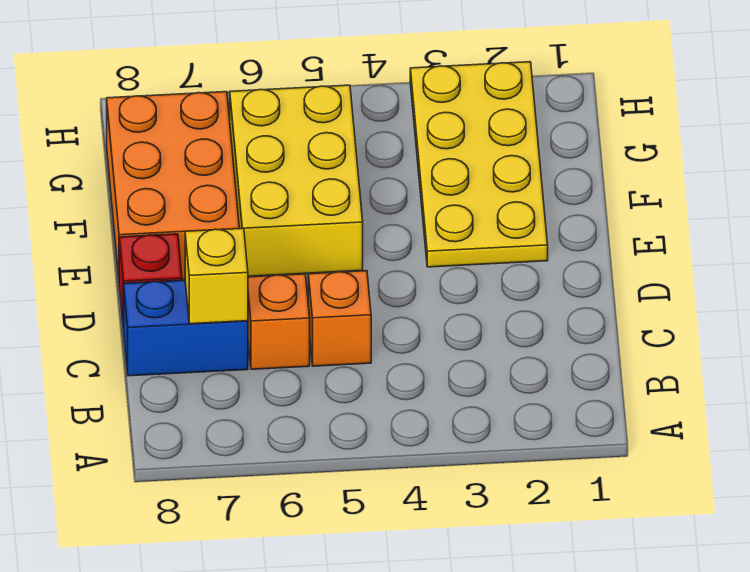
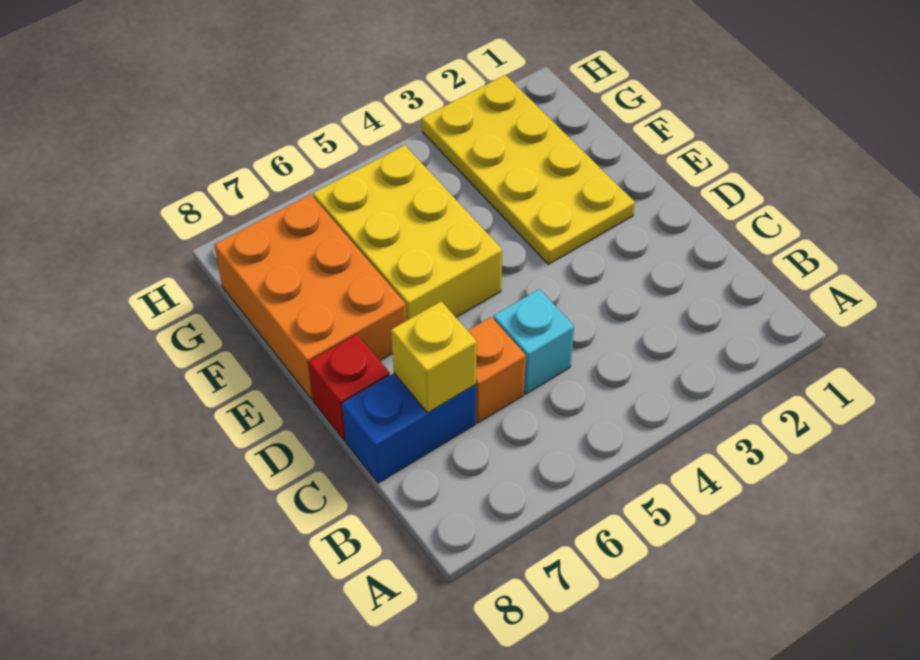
orange brick C5 level 1 -> cyan brick C5 level 1

